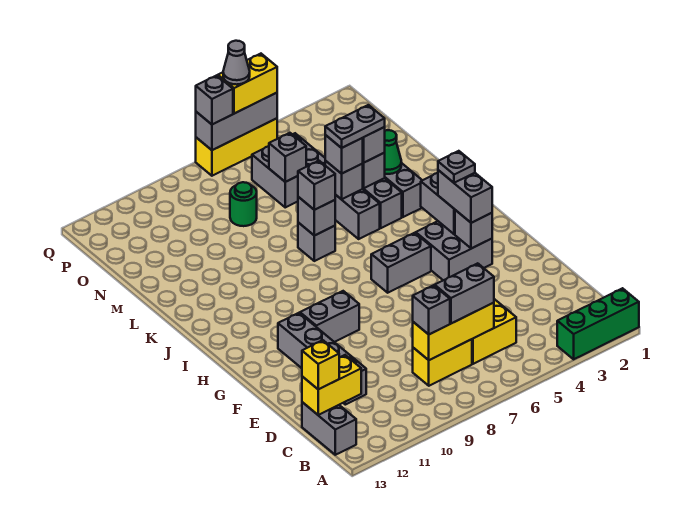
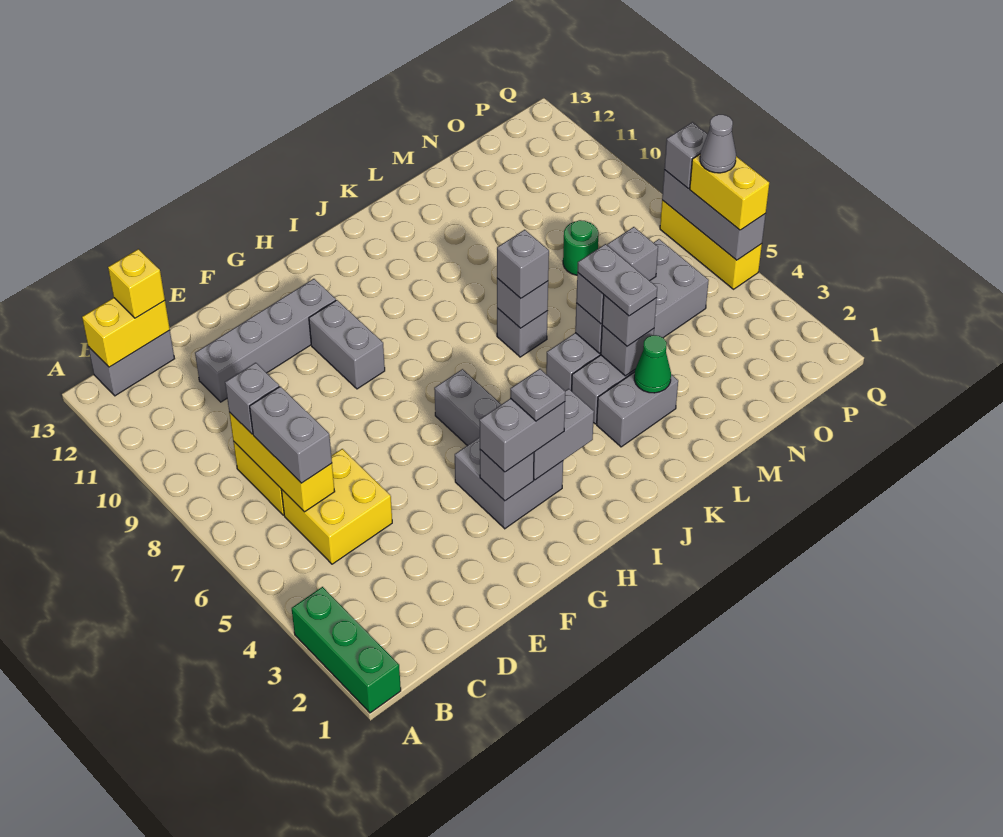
yellow brick C12:C13 level 2 -> yellow brick B13:C13 level 2

